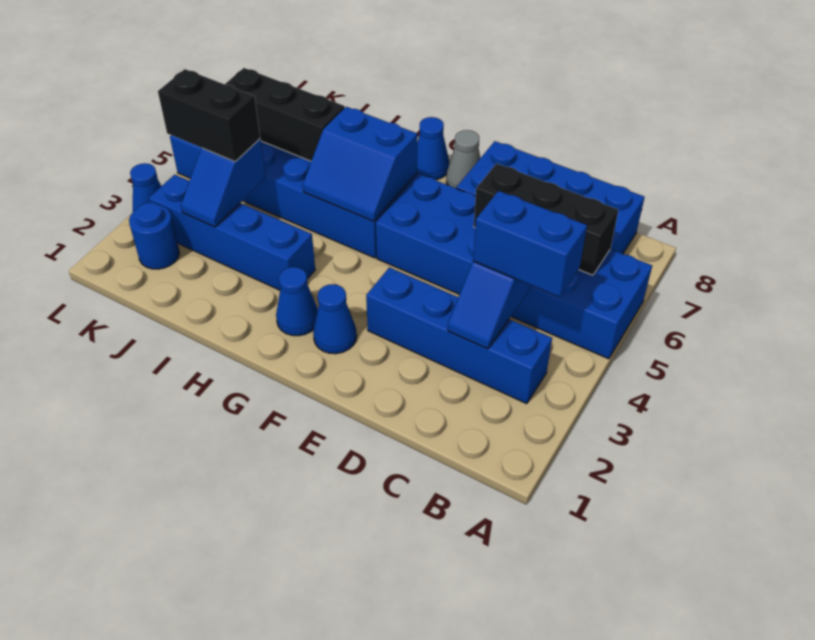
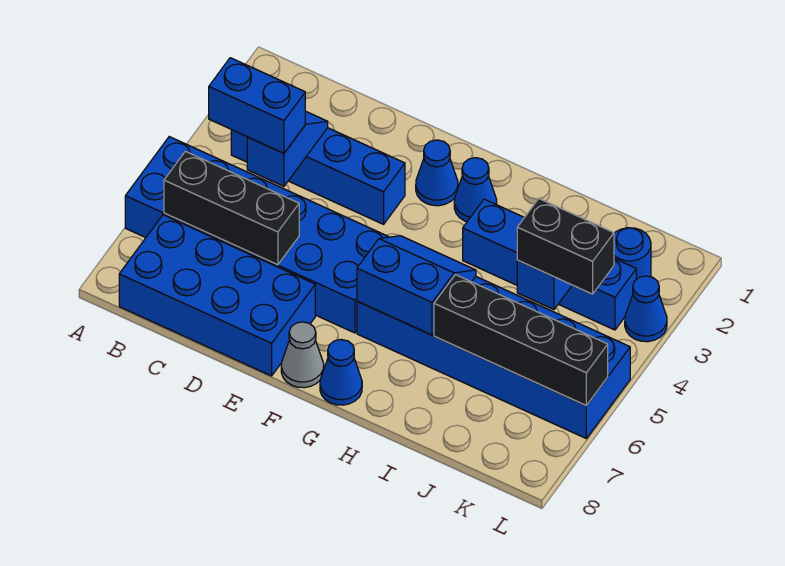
black brick I6:K6 level 2 -> black brick I6:L6 level 2

